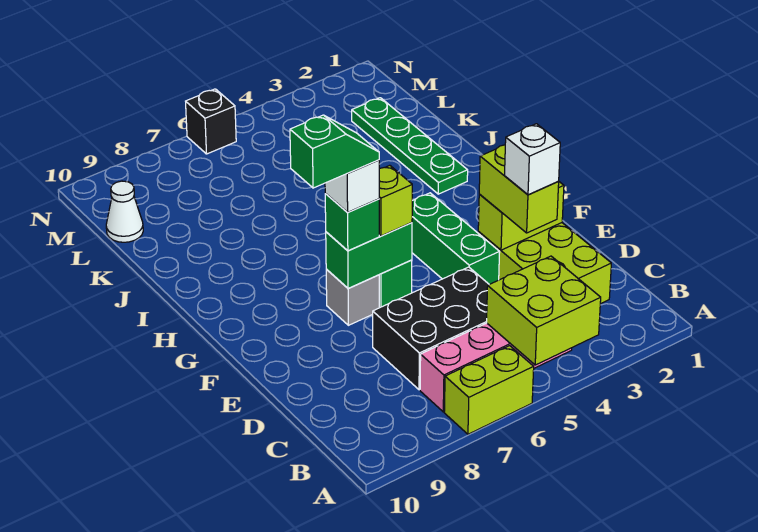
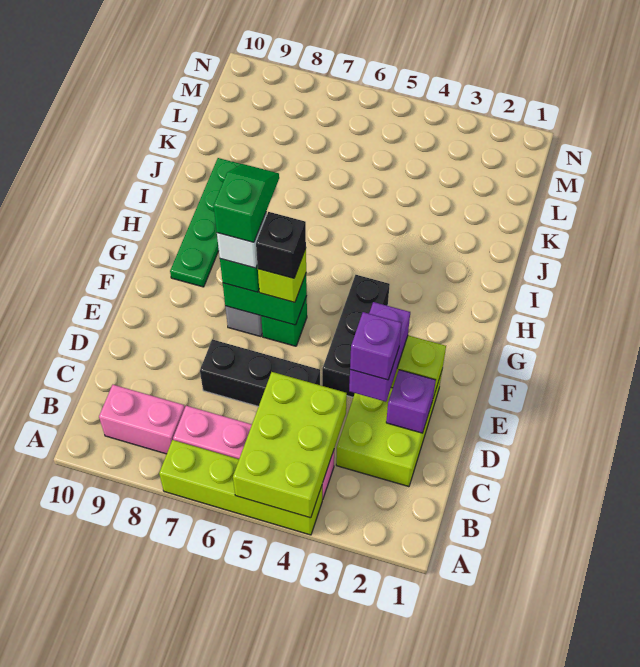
lime brick A4:B5 level 2 -> lime brick A4:C5 level 2
lime brick A6:A7 level 1 -> lime brick A4:A7 level 1
none -> pink brick B8:B9 level 1
black brick C5:D7 level 1 -> black brick D5:D7 level 1
none -> purple brick D2 level 2
lime brick D3:E3 level 3 -> purple brick D3:E3 level 3
white brick D3 level 4 -> purple brick D3 level 4
green brick E4:G4 level 1 -> black brick E4:G4 level 1
green slope F7:F8 level 5 top 8 -> green slope F7:G7 level 5 top F
green plate I2:L2 level 1 -> green plate G9:J9 level 1
white cone L10 level 1 -> none
black brick N6 level 1 -> black brick F6 level 4

